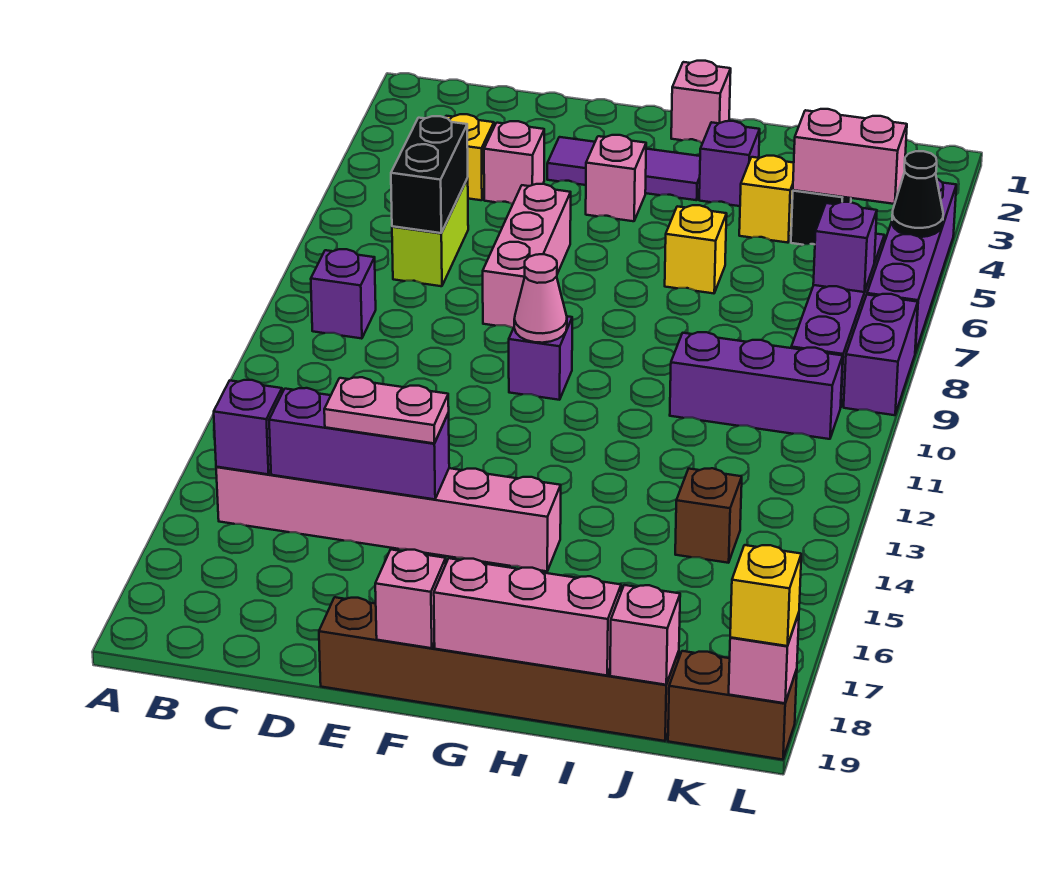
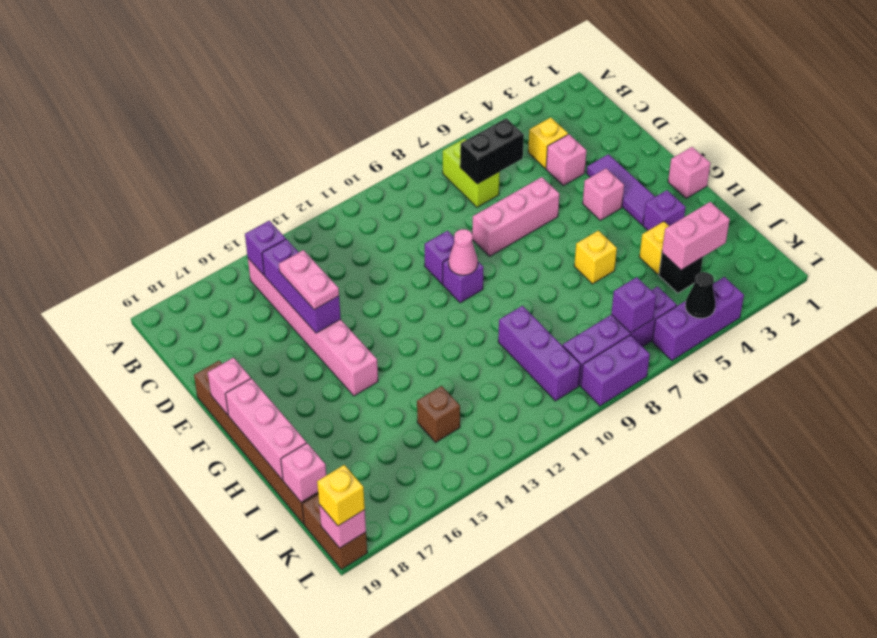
purple brick B9 level 1 -> purple brick E10 level 1
lime brick C6:C7 level 1 -> lime brick B7:C7 level 1
pink brick J4:K4 level 2 -> pink brick J3:J4 level 2
purple brick L4:L7 level 1 -> purple brick L4:L6 level 1

